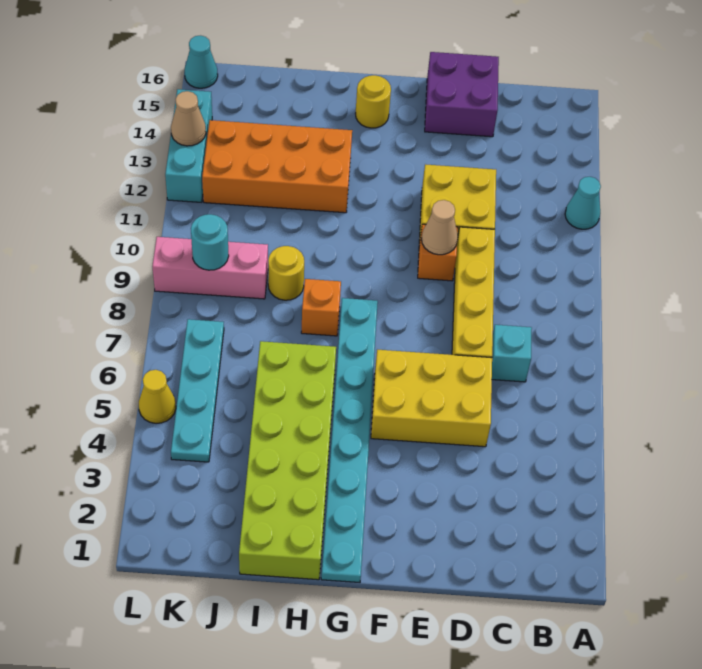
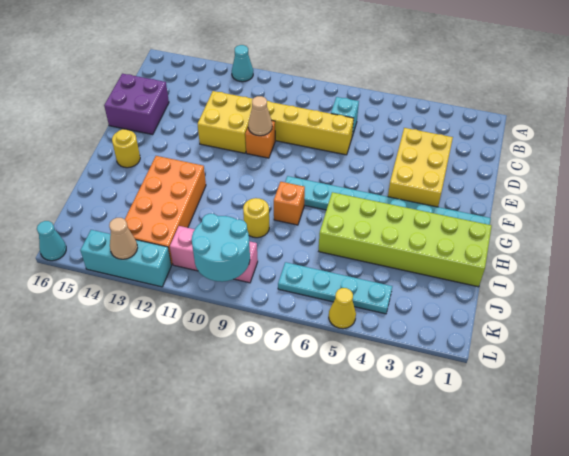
yellow brick D5:F6 level 1 -> yellow brick D3:F4 level 1
pink brick J9:L9 level 1 -> pink brick K9:K11 level 1
cyan round brick K9 level 2 -> cyan round brick K9:L10 level 2

